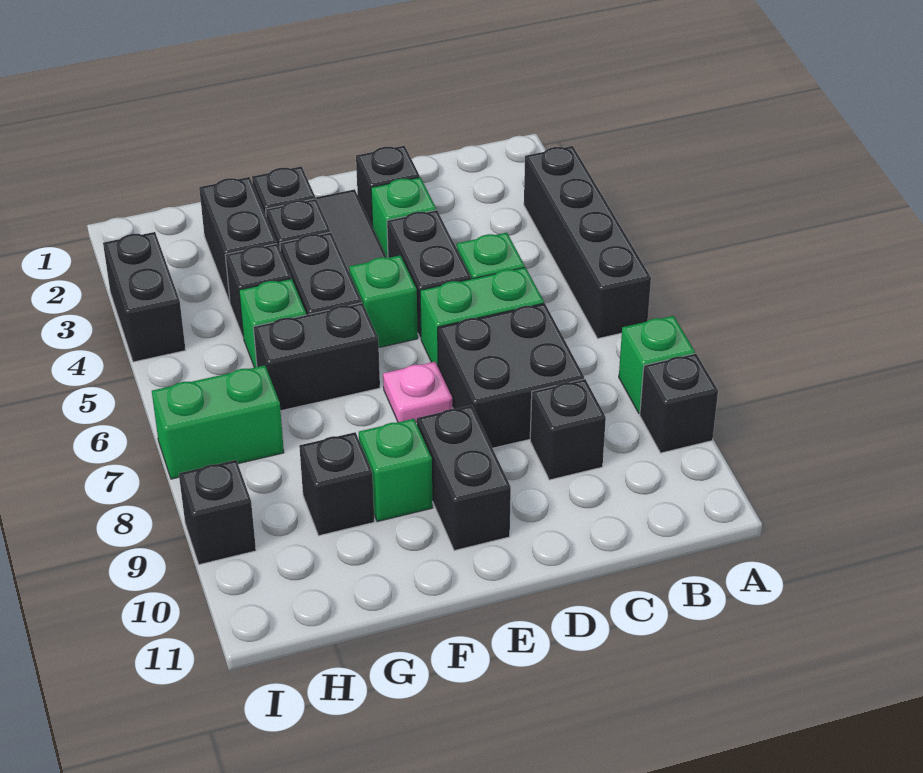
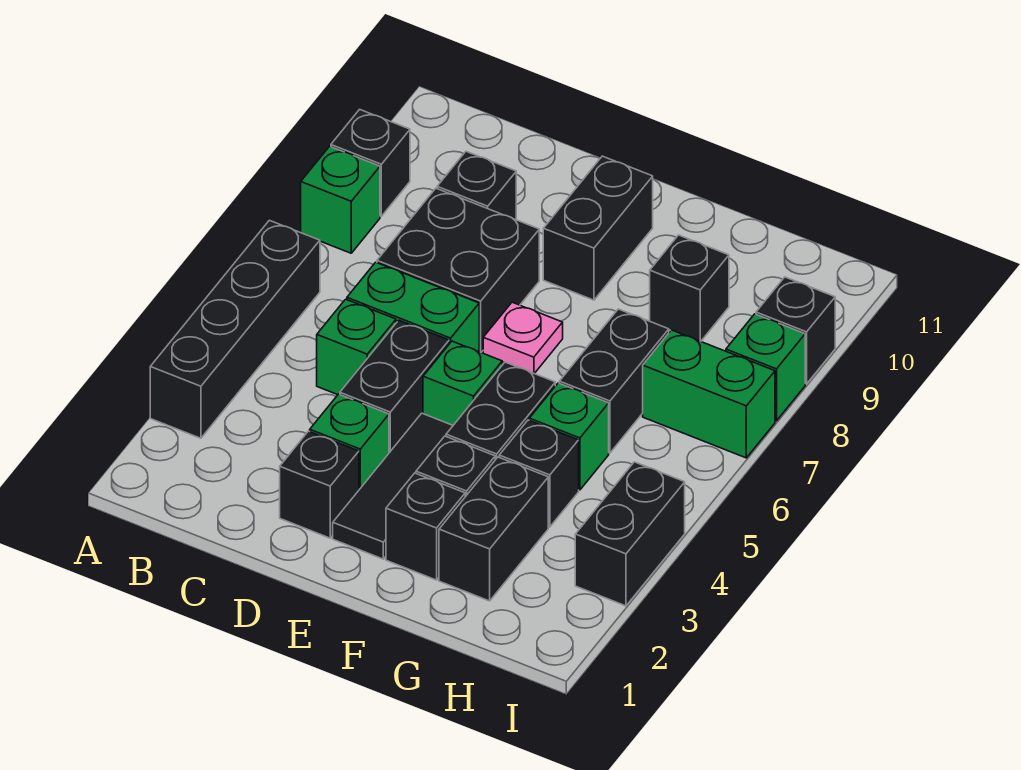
black brick F6:G6 level 1 -> black brick G6:G7 level 1
green brick F9 level 1 -> green brick I8 level 1

